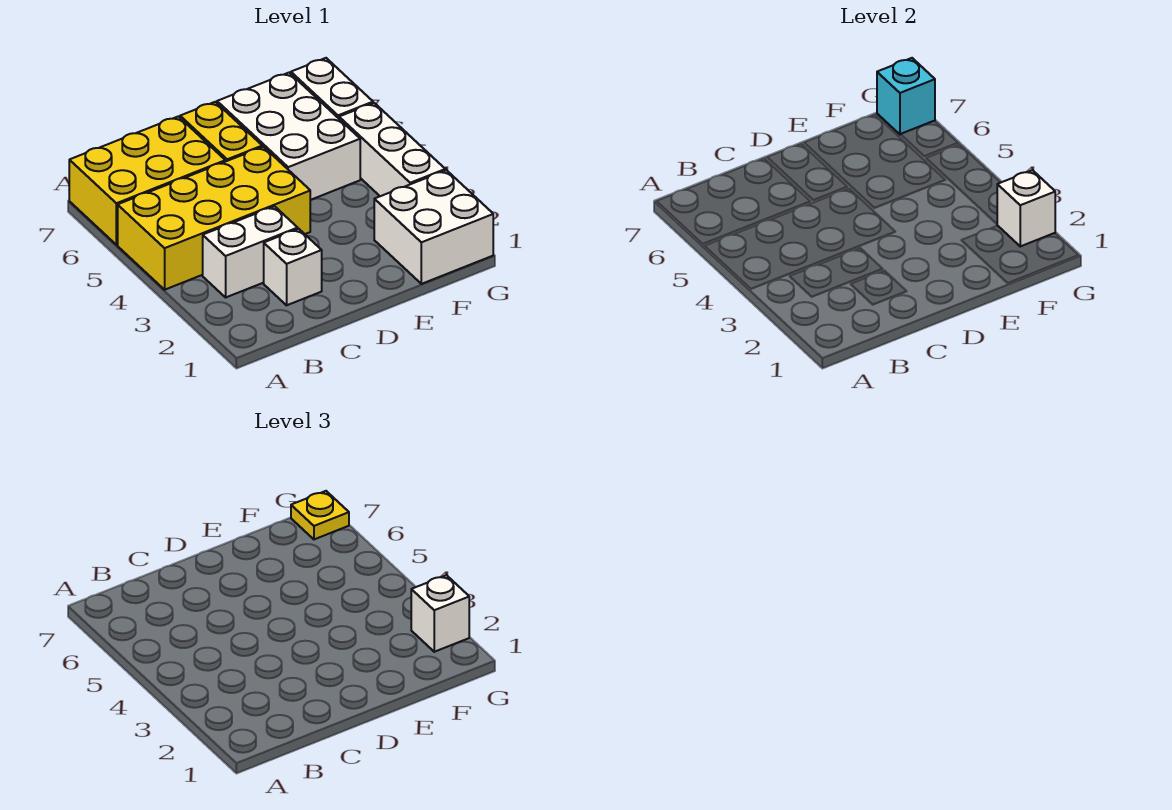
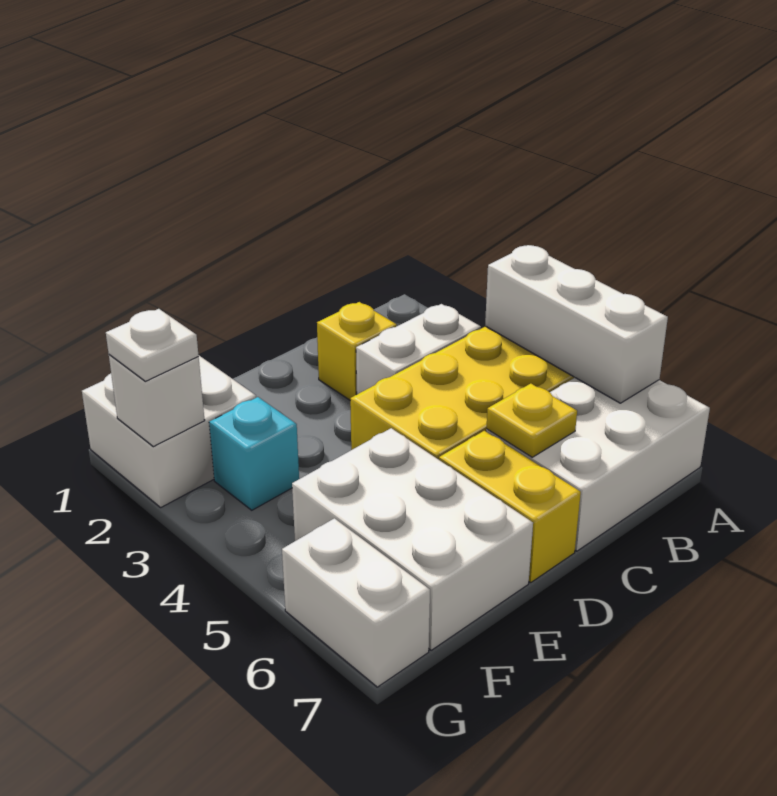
yellow brick A6:C7 level 1 -> white brick A6:C7 level 1
white brick C2 level 1 -> yellow brick C2 level 1
white brick G2 level 3 -> white plate G2 level 3
white brick G3:G5 level 1 -> white brick A4:A6 level 2
cyan brick G7 level 2 -> cyan brick F3 level 1
yellow plate G7 level 3 -> yellow plate C6 level 2

